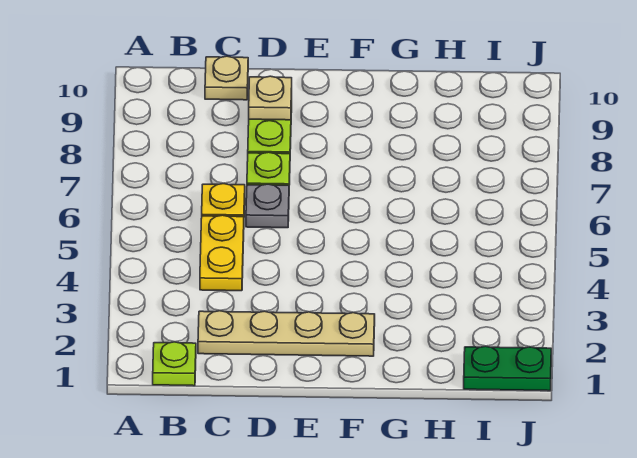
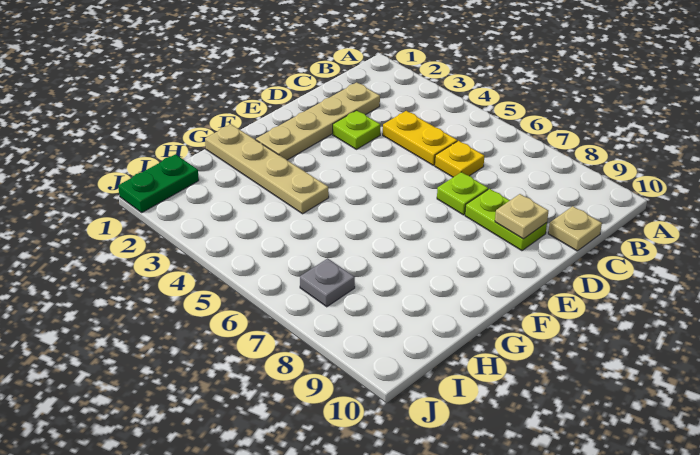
lime plate B1 level 1 -> lime plate D3 level 1
grey plate D6 level 1 -> grey plate I7 level 1
none -> tan plate G1:G4 level 1

